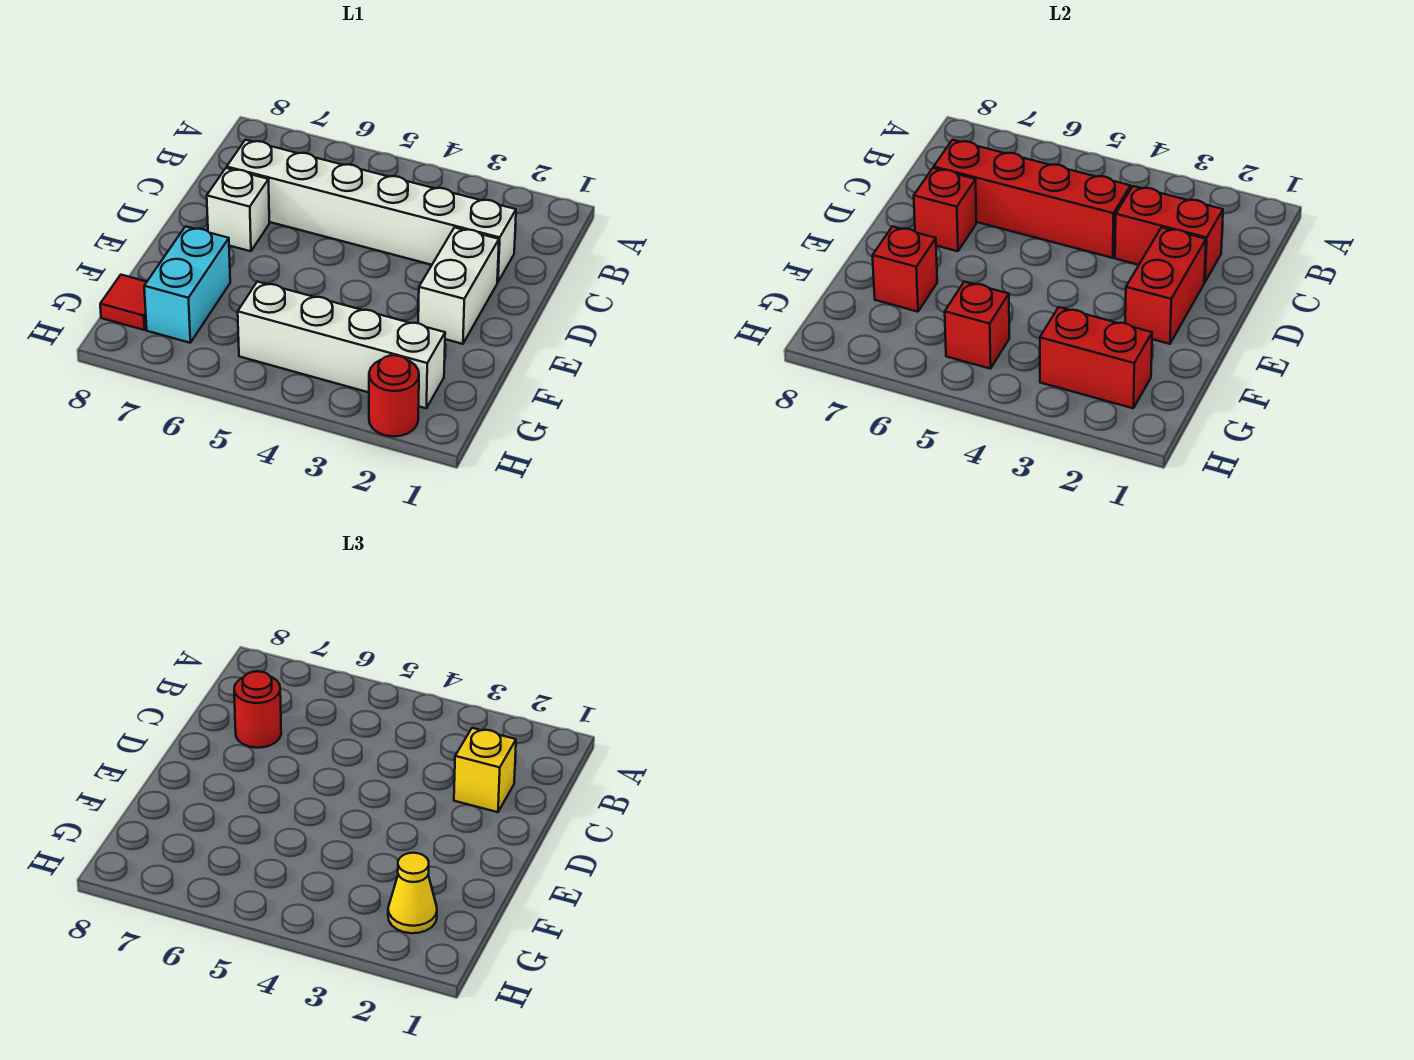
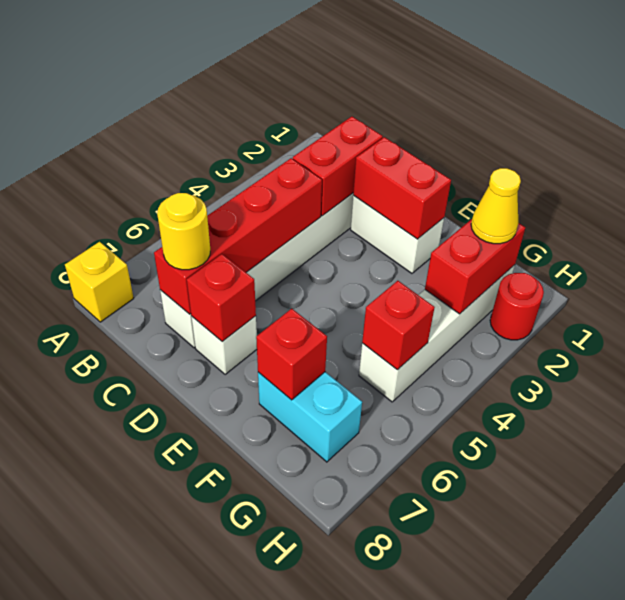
yellow brick C2 level 3 -> yellow brick A8 level 1
red round brick C7 level 3 -> yellow round brick C7 level 3
red tile G8 level 1 -> none

